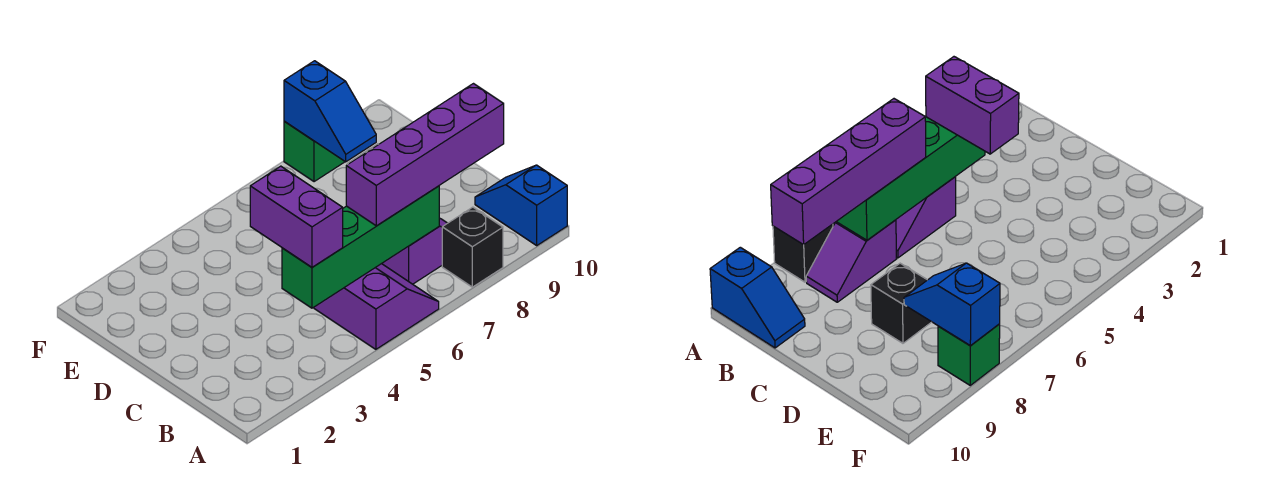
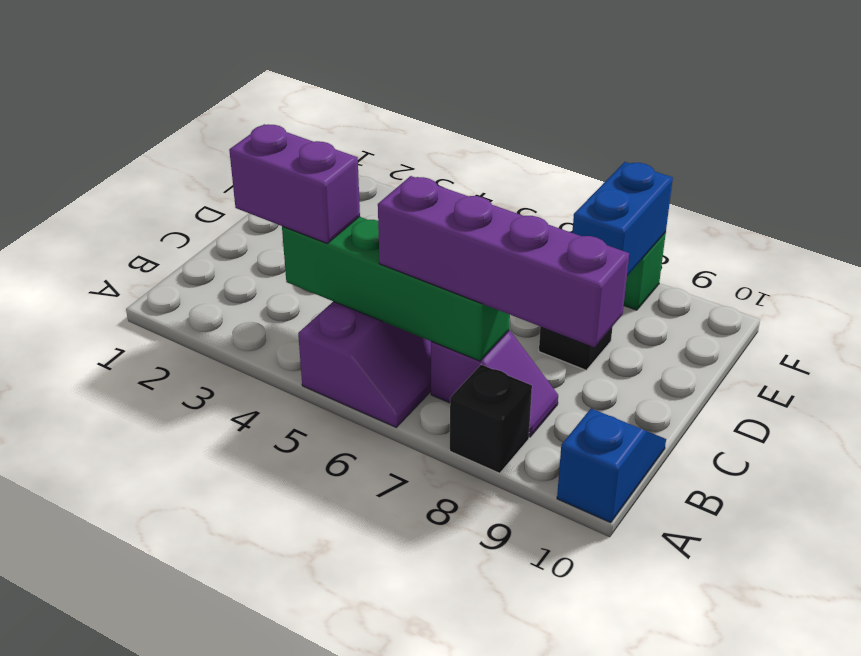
purple brick B4:C4 level 3 -> purple brick B3:B4 level 3
blue slope E8:F8 level 2 top F -> blue brick E8:F8 level 2

